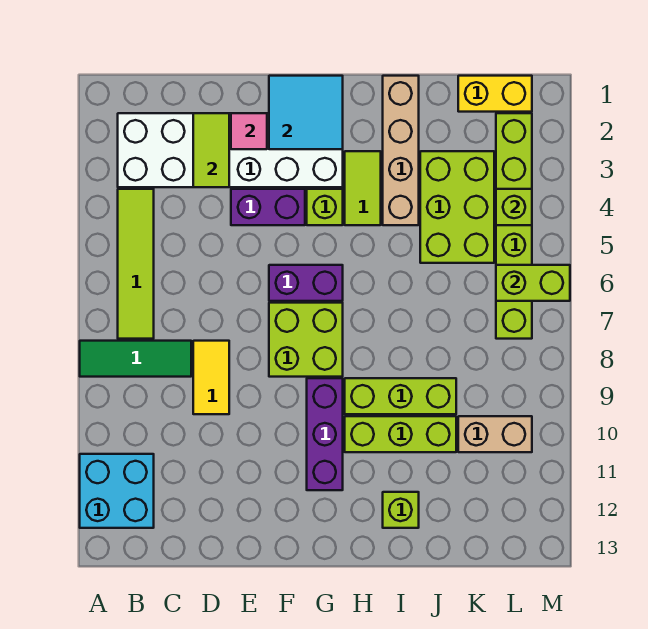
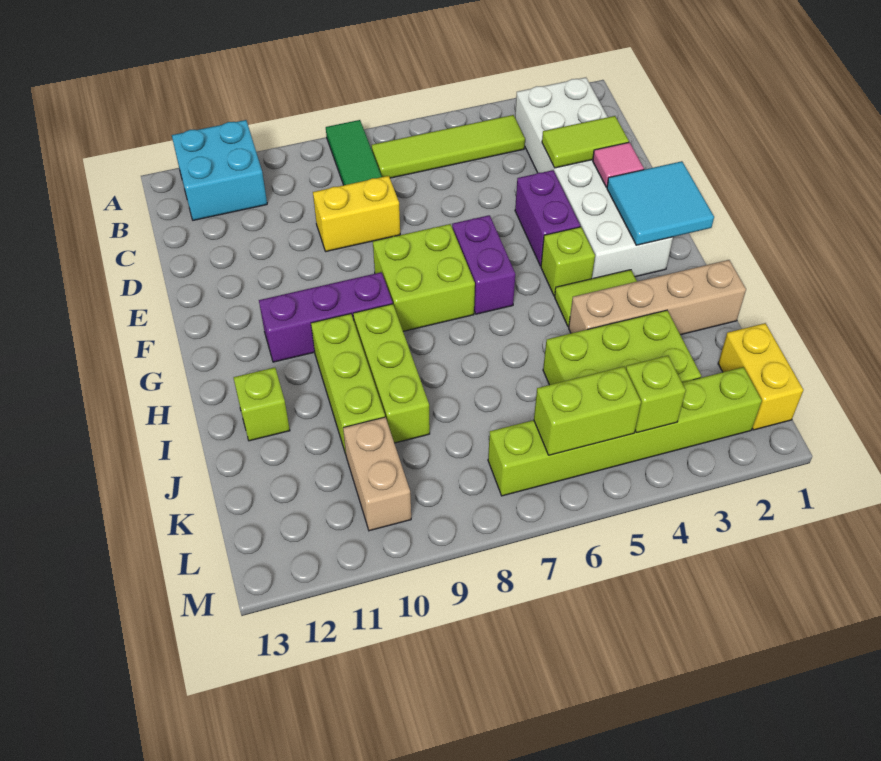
yellow tile D8:D9 level 1 -> yellow brick D8:D9 level 1
lime brick L6:M6 level 2 -> lime brick L5:L6 level 2

